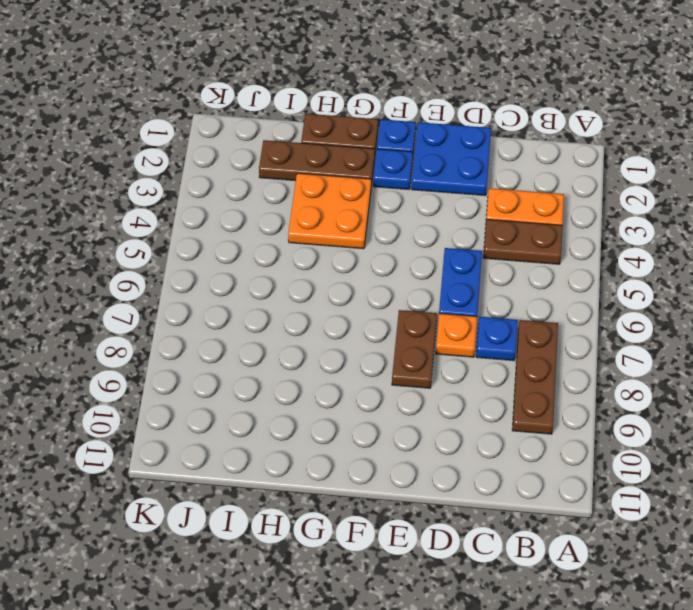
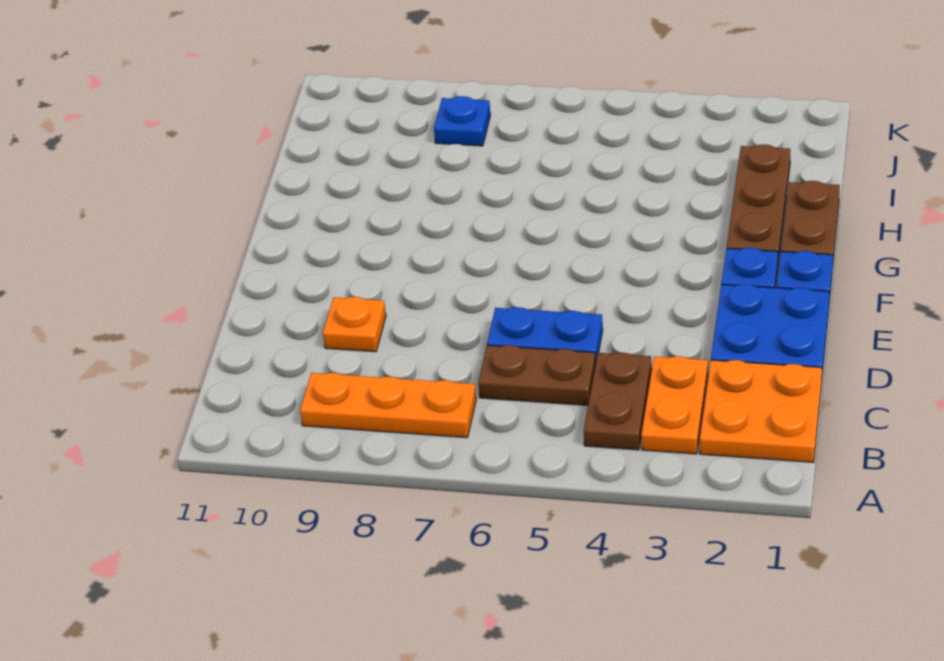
brown plate B7:B9 level 1 -> orange plate B7:B9 level 1
blue plate C7 level 1 -> blue plate J8 level 1
orange plate D7 level 1 -> orange plate D9 level 1
brown plate E7:E8 level 1 -> brown plate C5:C6 level 1
orange plate G3:H4 level 1 -> orange plate B1:C2 level 1

